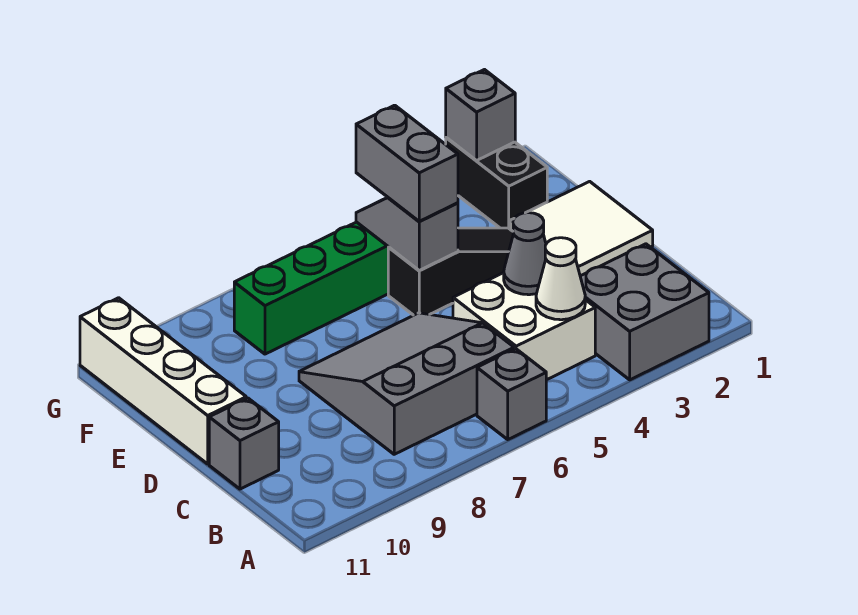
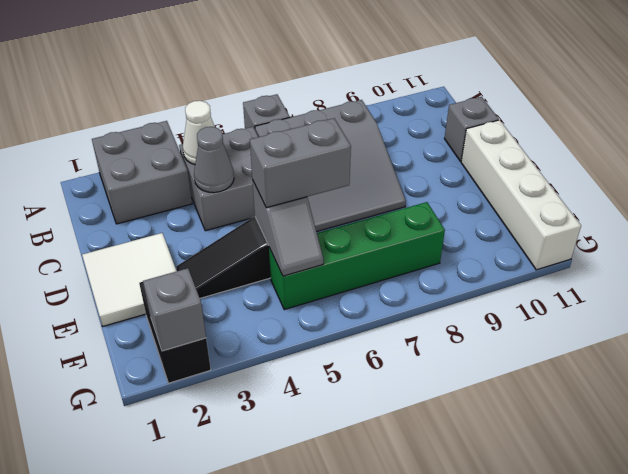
white brick B4:C5 level 1 -> grey brick B4:C5 level 1
grey brick E5:F5 level 3 -> grey brick E5:E6 level 3

